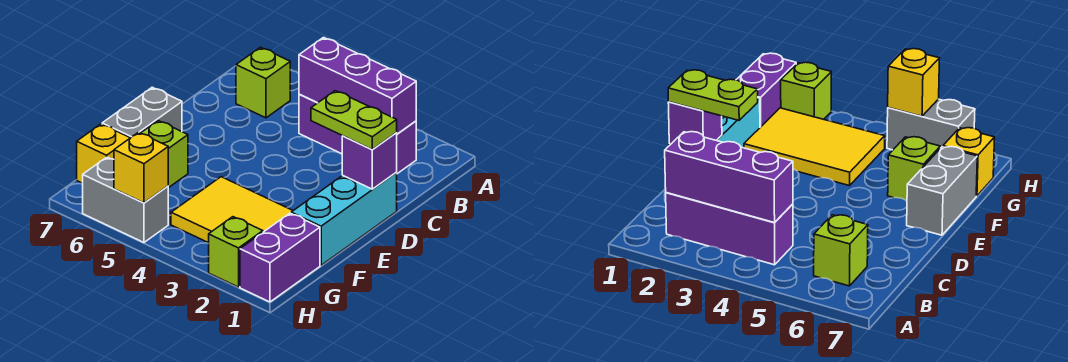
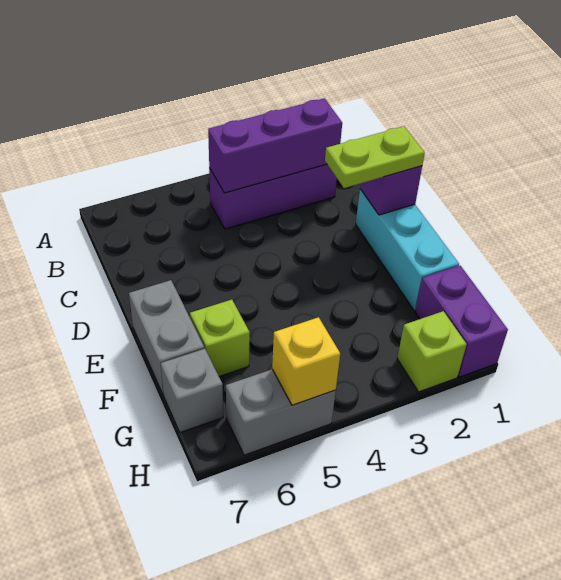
lime brick B6 level 1 -> none
yellow tile F2:G4 level 1 -> none
yellow brick G7 level 1 -> grey brick G7 level 1

